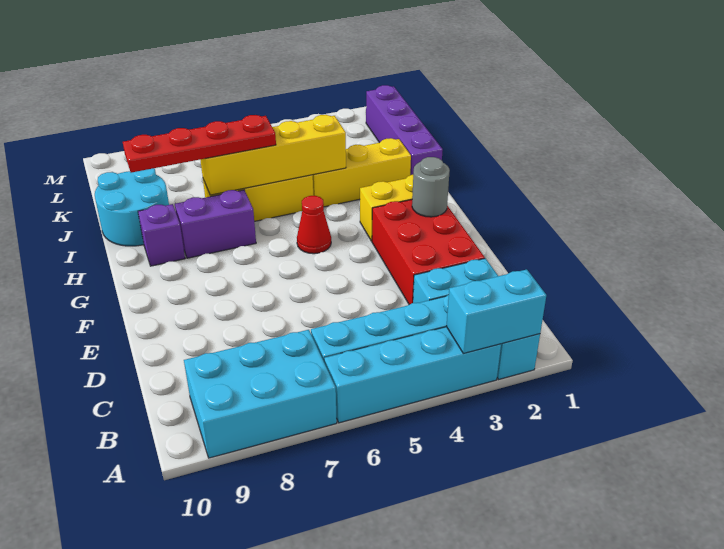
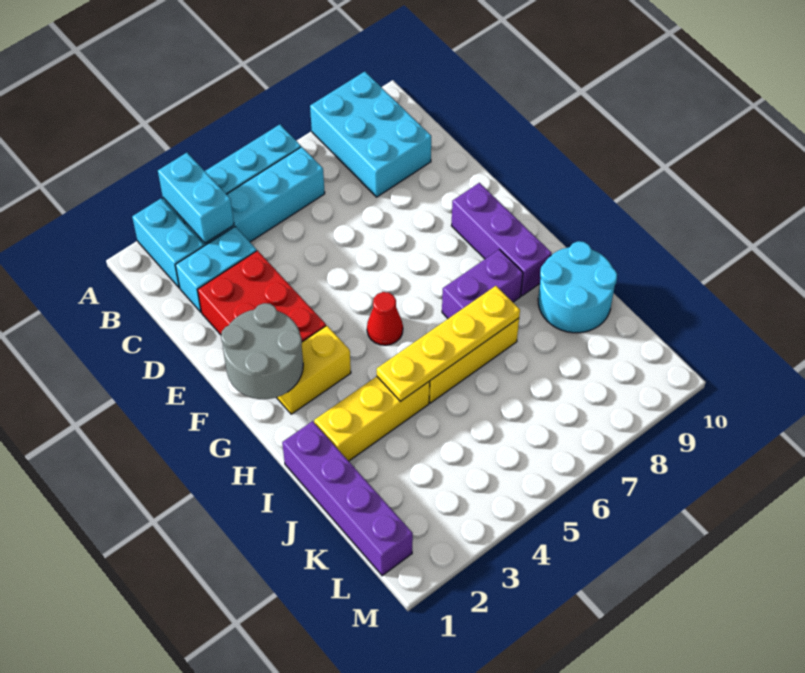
cyan brick A2:A3 level 2 -> cyan brick A3:B3 level 2
cyan brick A7:B9 level 1 -> cyan brick A8:C9 level 1
grey round brick F2 level 2 -> grey round brick F1:G2 level 2
purple brick H9 level 1 -> purple brick F9:H9 level 1
yellow brick I4:I7 level 2 -> yellow plate I4:I7 level 2
red plate I6:I9 level 3 -> none

